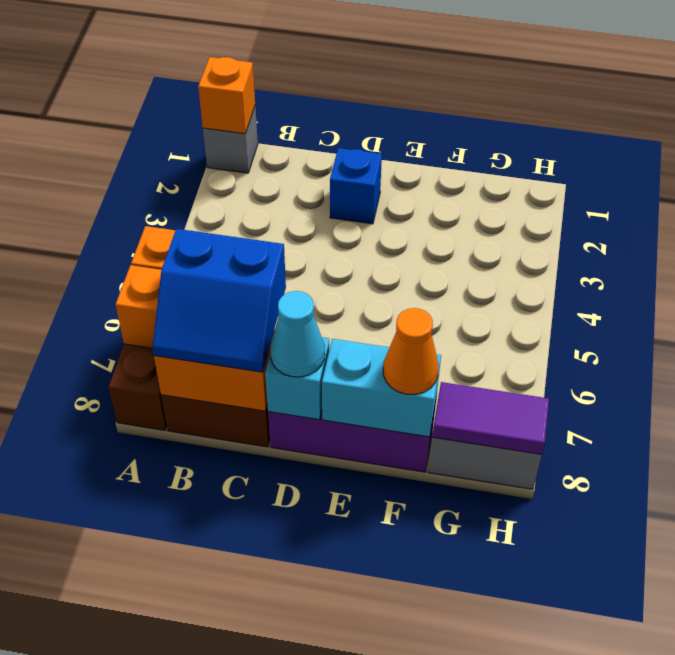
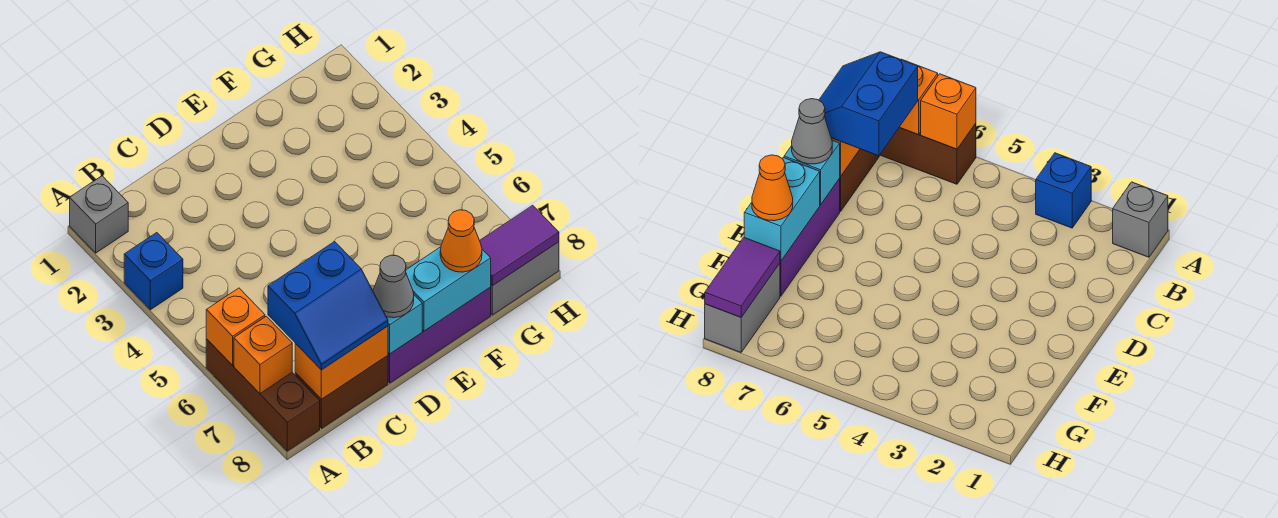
orange brick A1 level 2 -> none
blue brick D2 level 1 -> blue brick A3 level 1
cyan cone D8 level 3 -> grey cone D8 level 3

